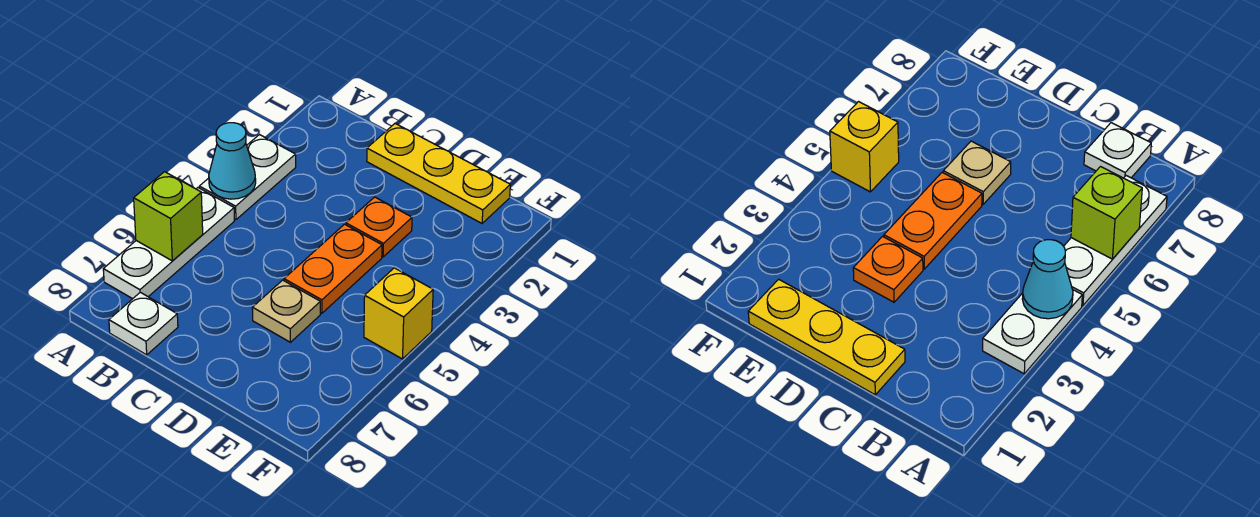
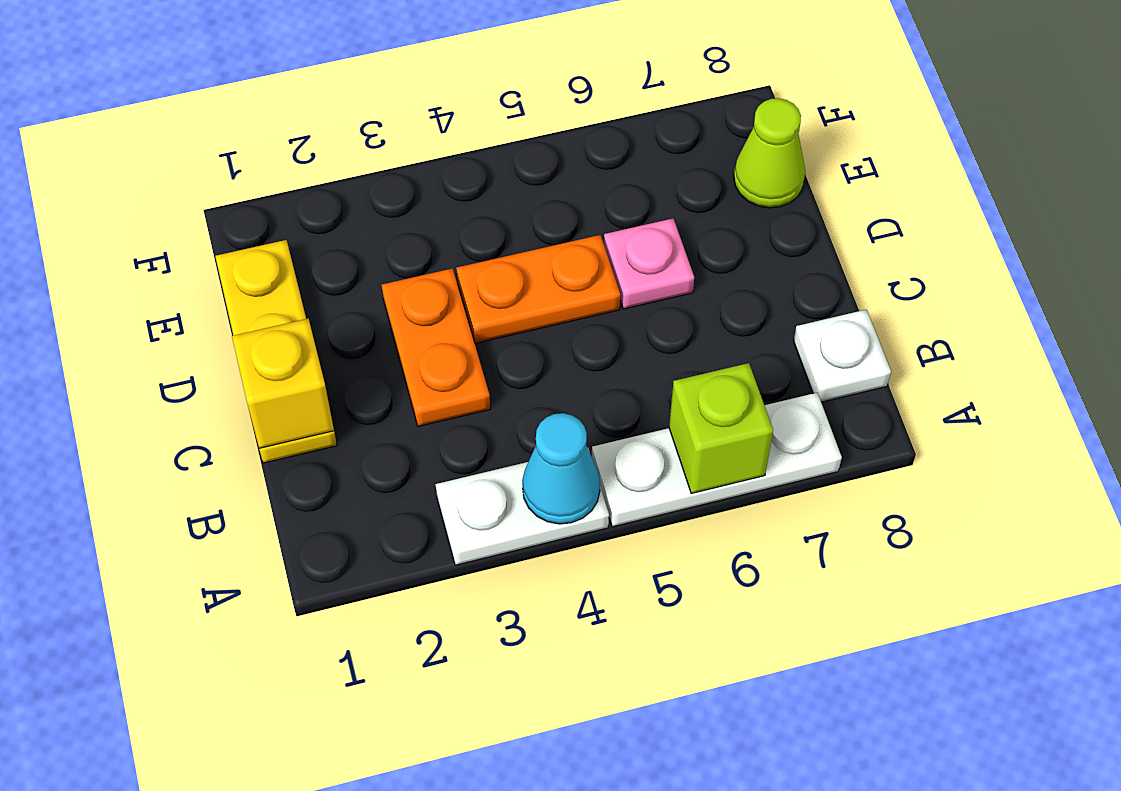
orange plate D3 level 1 -> orange plate C3:D3 level 1
tan plate D6 level 1 -> pink plate D6 level 1
none -> lime cone E8 level 1
yellow brick F5 level 1 -> yellow brick C1 level 2

